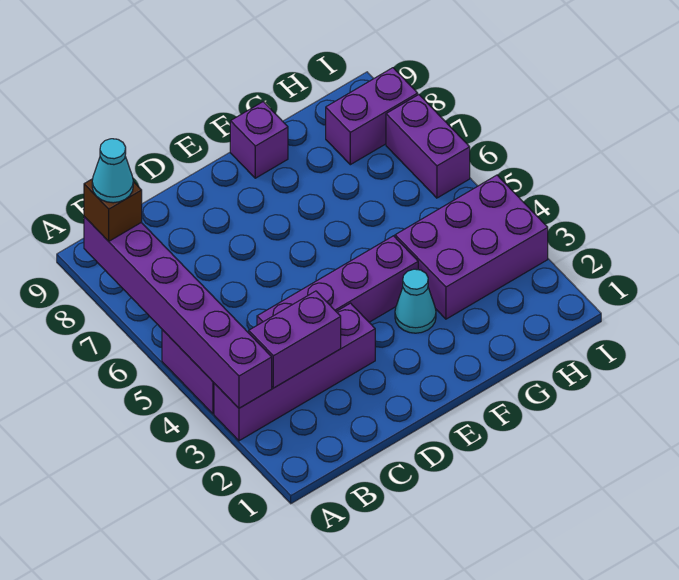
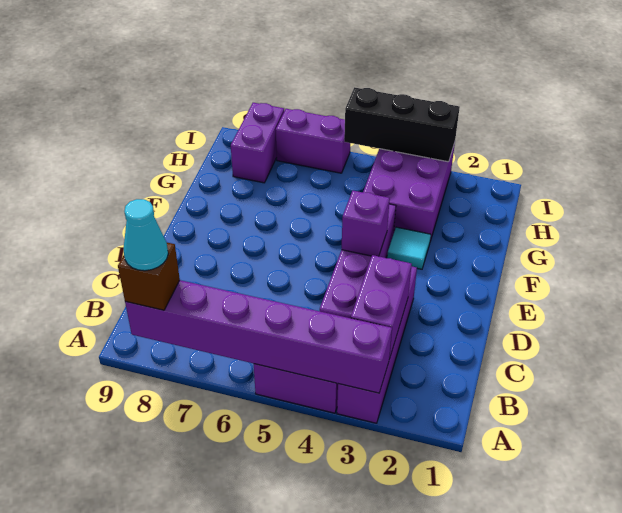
cyan cone F3 level 1 -> cyan tile F3 level 1
purple brick F9 level 1 -> purple brick E4 level 2
none -> black brick I3:I5 level 2

